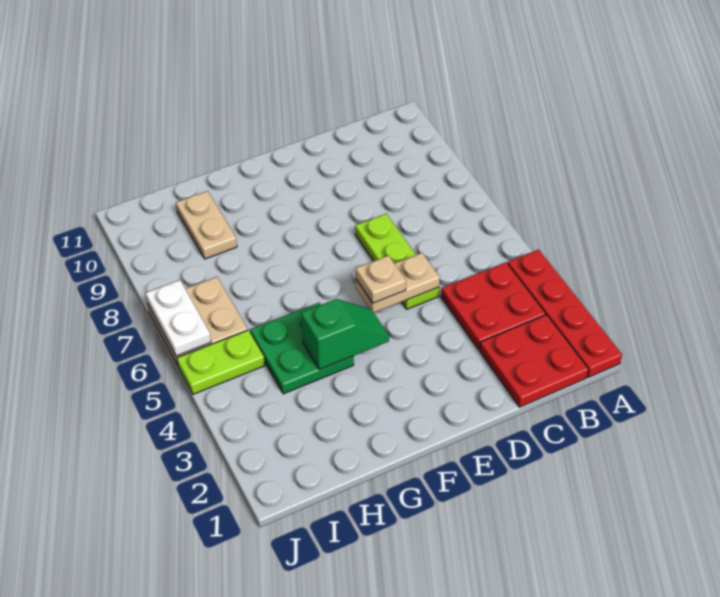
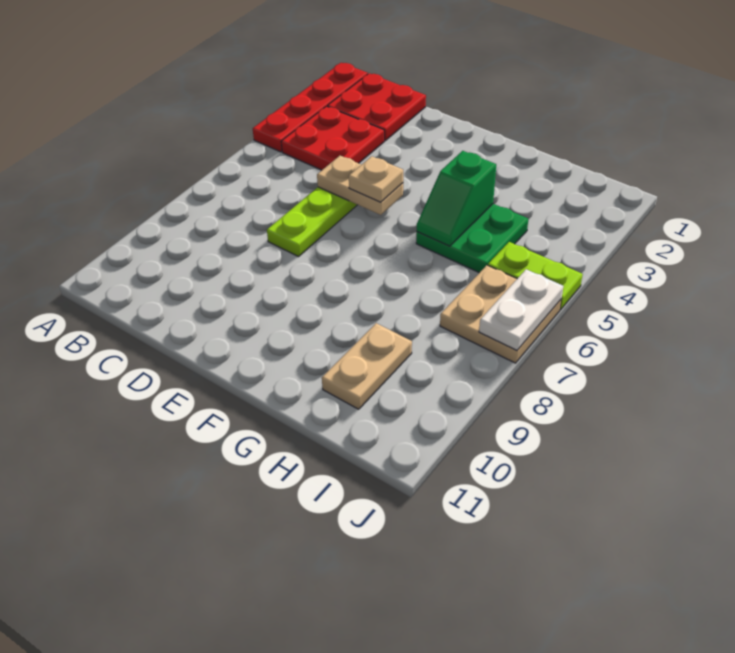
green slope F4:G4 level 2 top G -> green slope G4:G5 level 2 top 4

